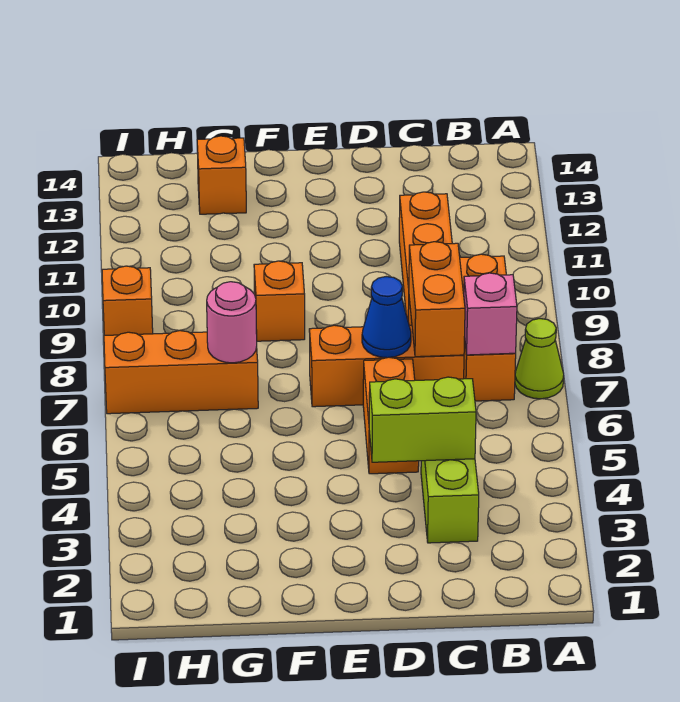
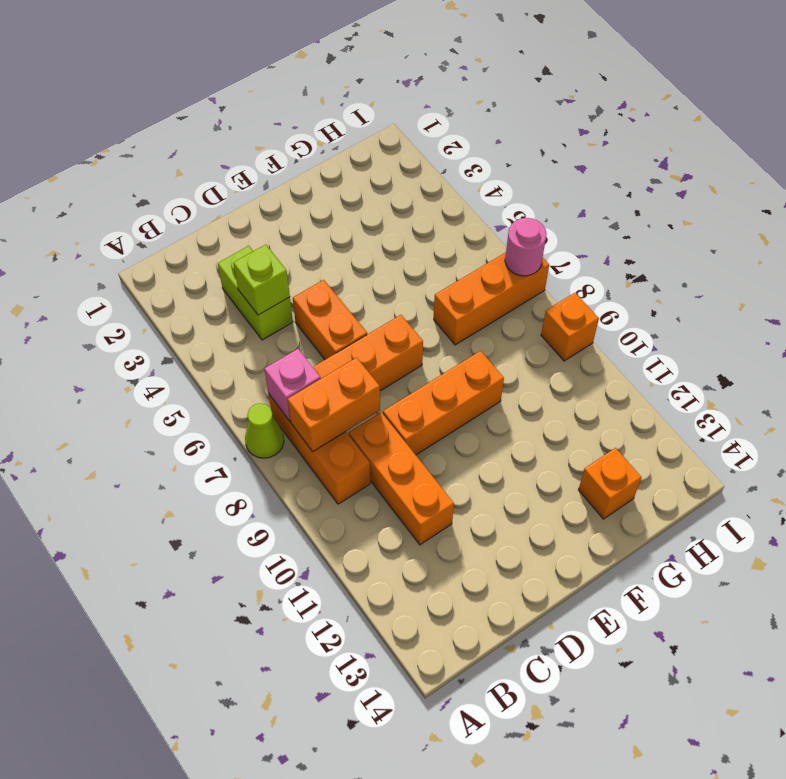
lime brick C4:D4 level 2 -> lime brick C4 level 2
orange brick C7:C8 level 2 -> orange brick B8:C8 level 2
blue cone D7 level 2 -> none
orange brick F9 level 1 -> orange brick D9:F9 level 1
pink round brick G7 level 2 -> pink round brick I7 level 2

